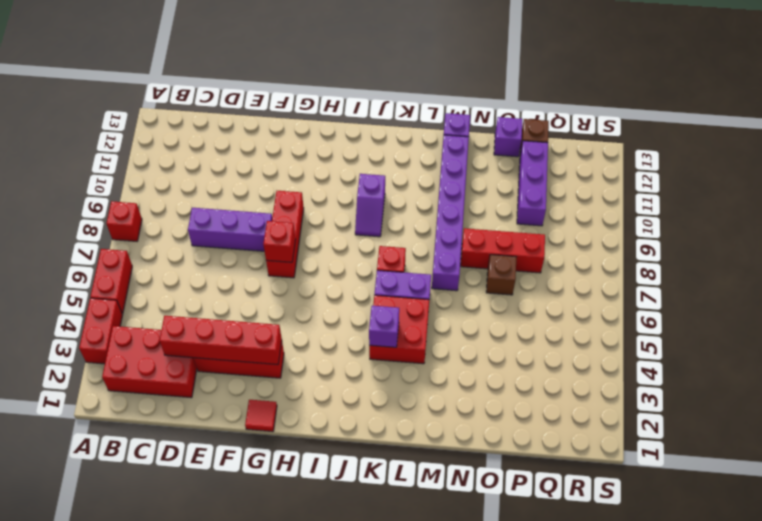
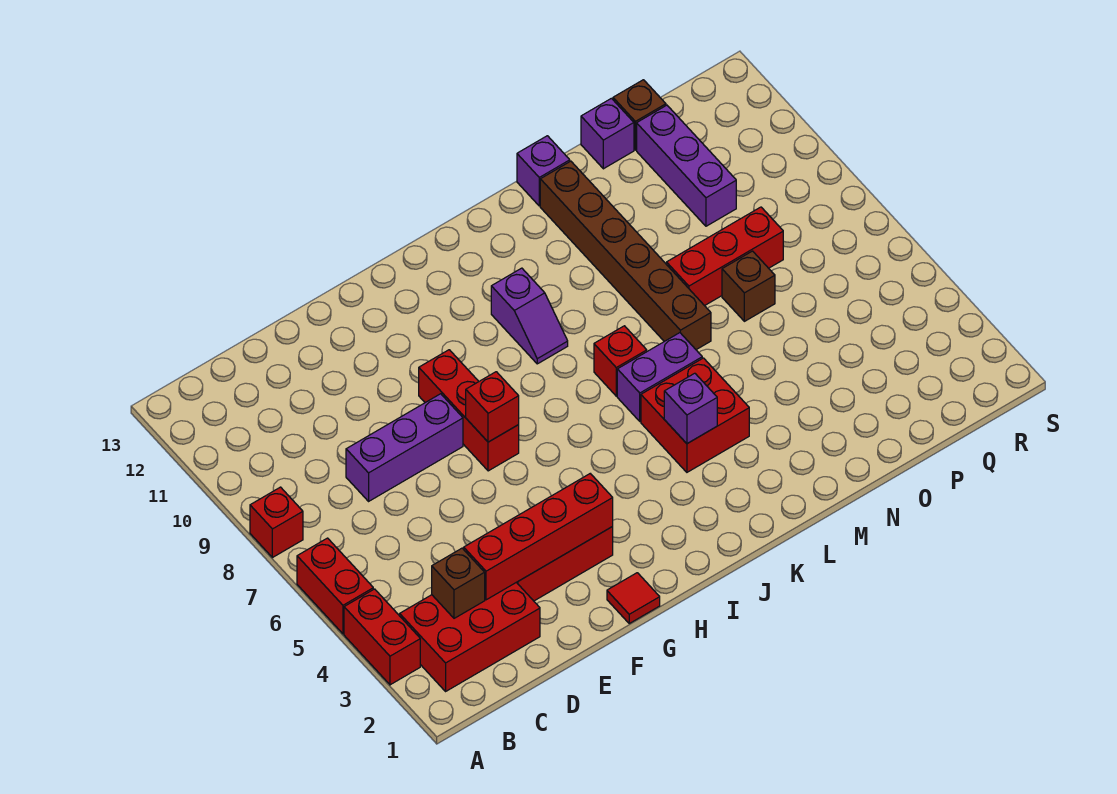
none -> brown brick C3 level 2
purple brick M7:M12 level 1 -> brown brick M7:M12 level 1

